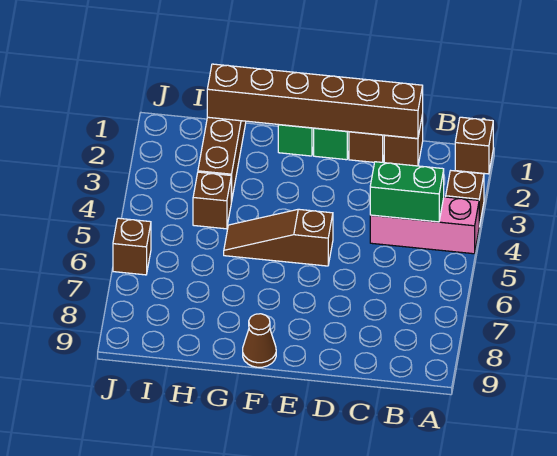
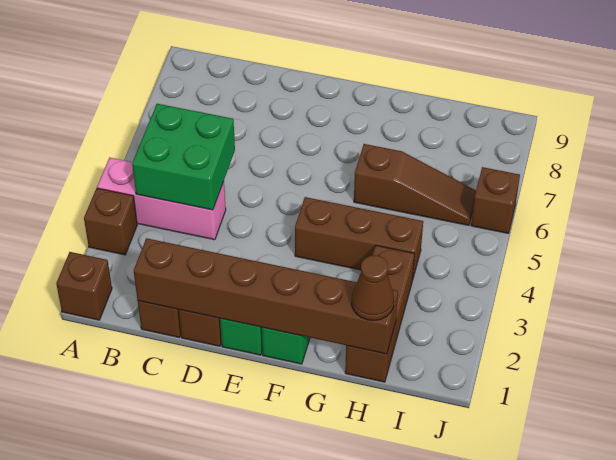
green brick B4:C4 level 2 -> green brick B4:C5 level 2
brown slope E5:G5 level 1 top E -> brown slope G6:I6 level 1 top G
brown cone F9 level 1 -> brown cone H1 level 3
brown brick H4 level 1 -> brown brick F4:H4 level 1

